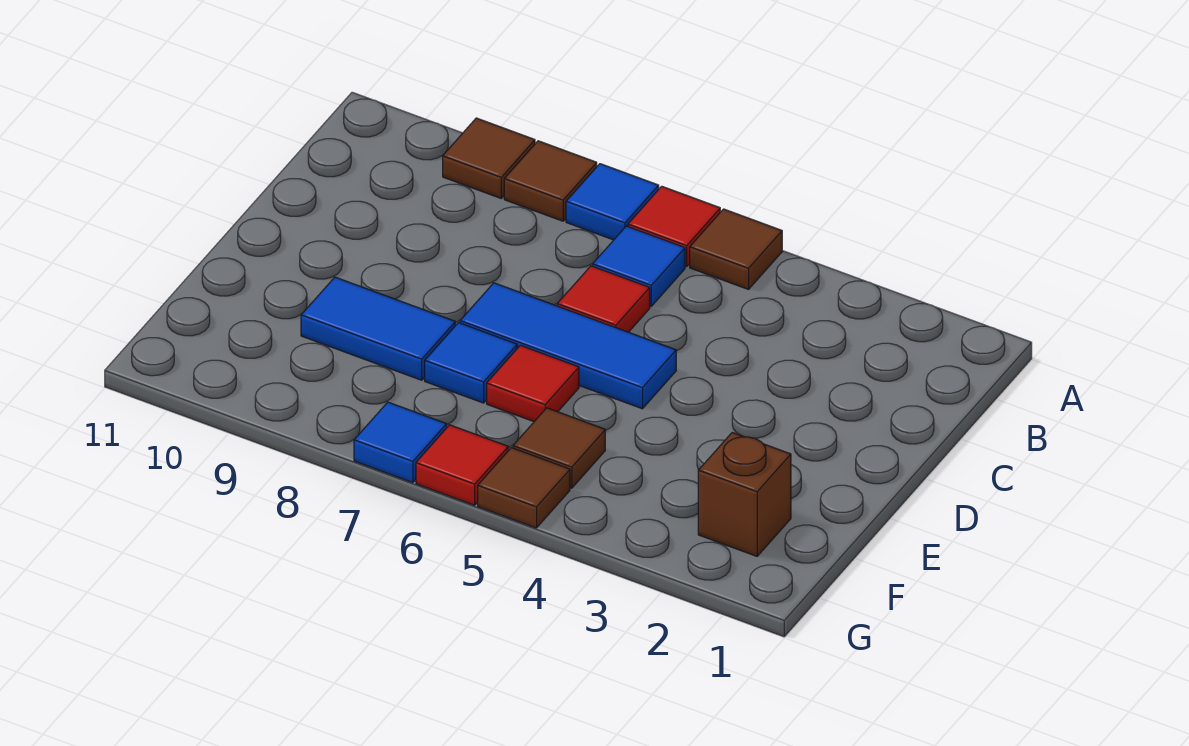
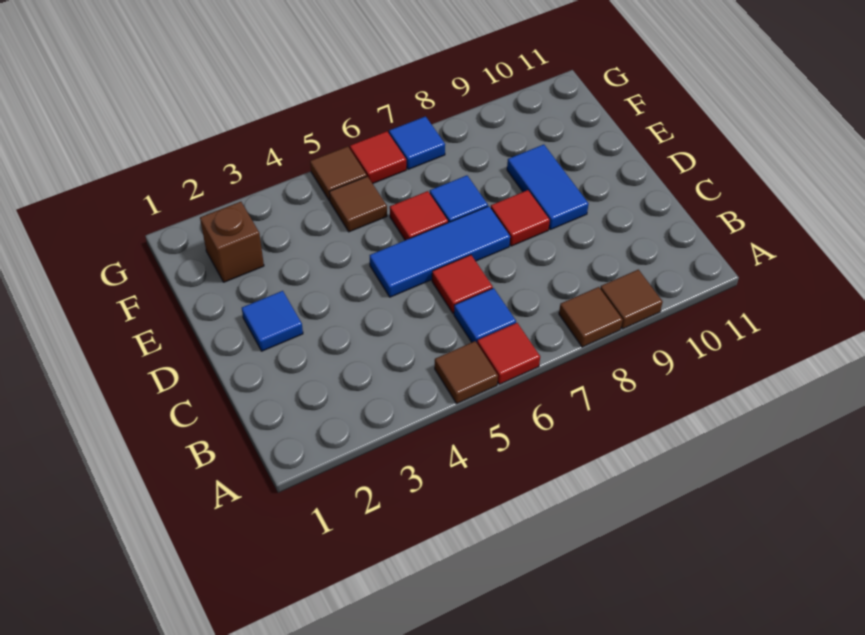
blue tile A7 level 1 -> blue tile D2 level 1
none -> red tile D8 level 1
blue tile E8:E9 level 1 -> blue tile D9:E9 level 1

